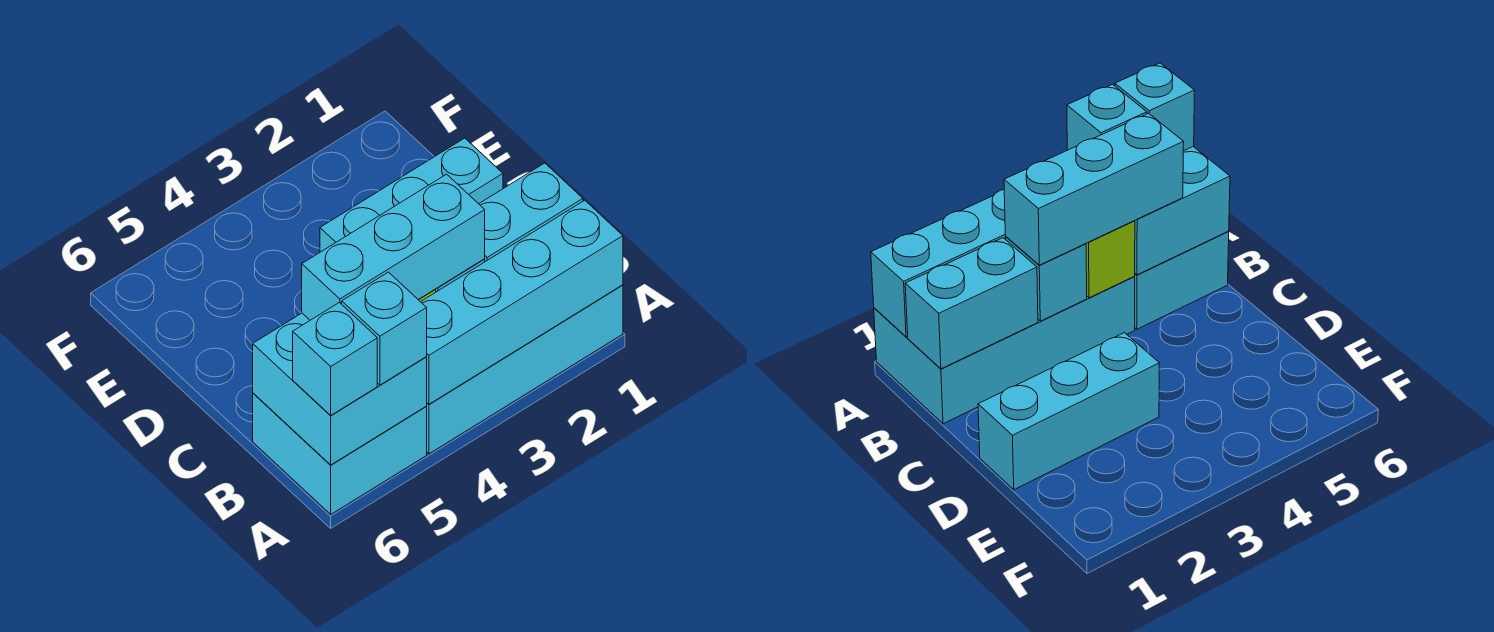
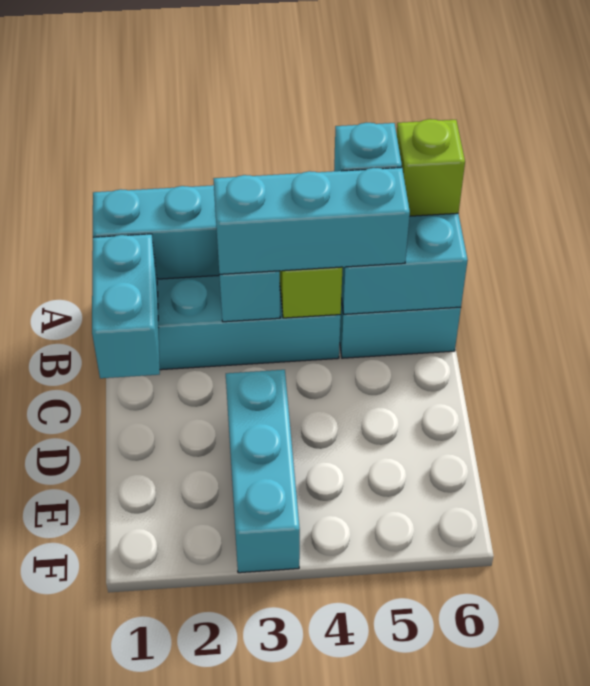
cyan brick A6 level 3 -> lime brick A6 level 3
cyan brick B1:B2 level 2 -> cyan brick B1:C1 level 2
cyan brick D1:D3 level 1 -> cyan brick D3:F3 level 1

